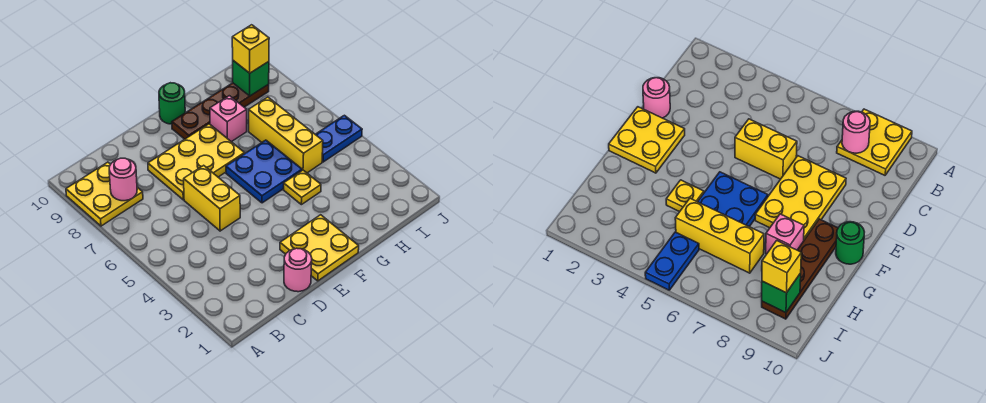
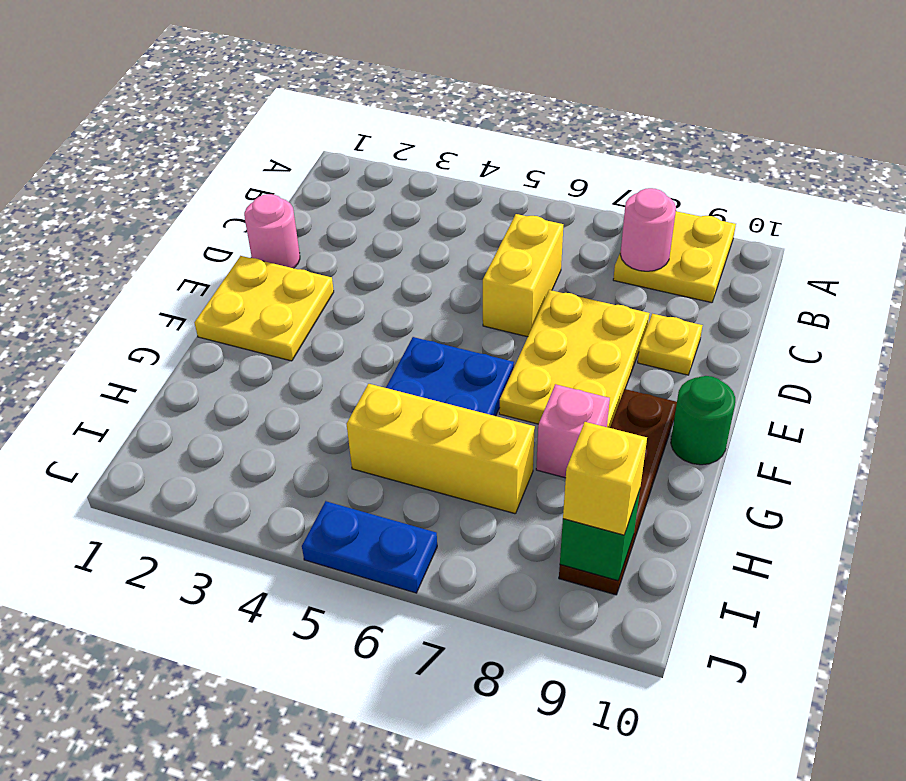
yellow brick D5:D6 level 1 -> yellow brick C6:D6 level 1
yellow plate G4 level 1 -> yellow plate D9 level 1
blue plate I5:J5 level 1 -> blue plate J5:J6 level 1

